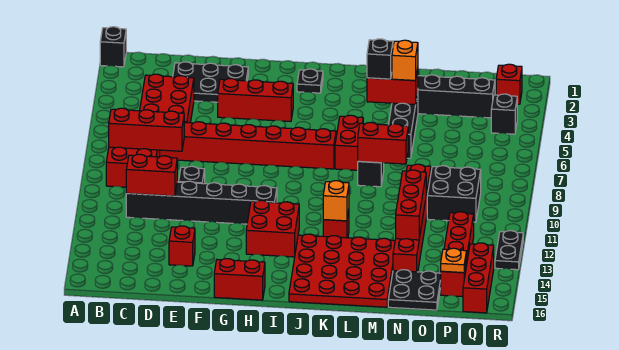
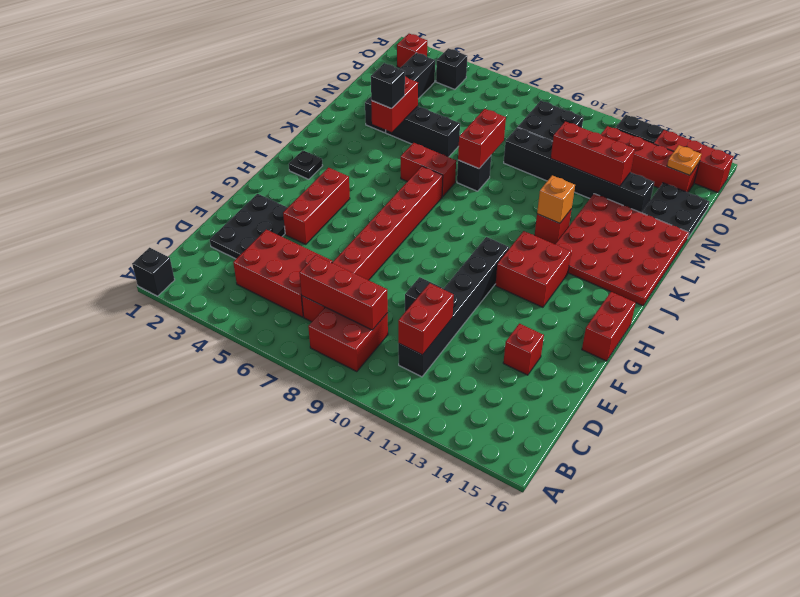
red brick B8:D8 level 2 -> red brick C7:C9 level 2
orange brick M4 level 3 -> none
red brick N9:N14 level 1 -> black brick N9:N14 level 1

